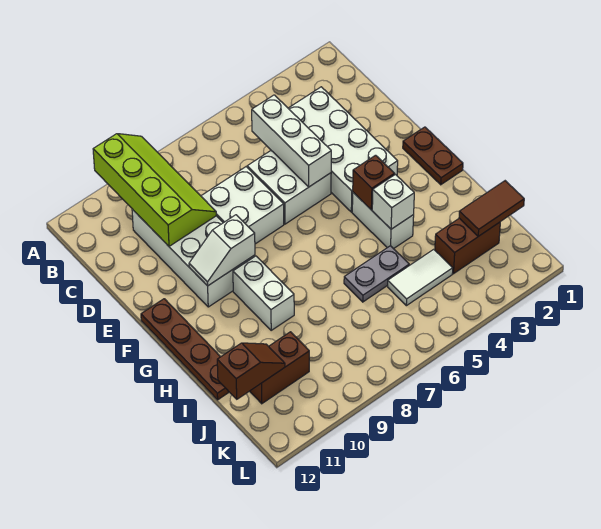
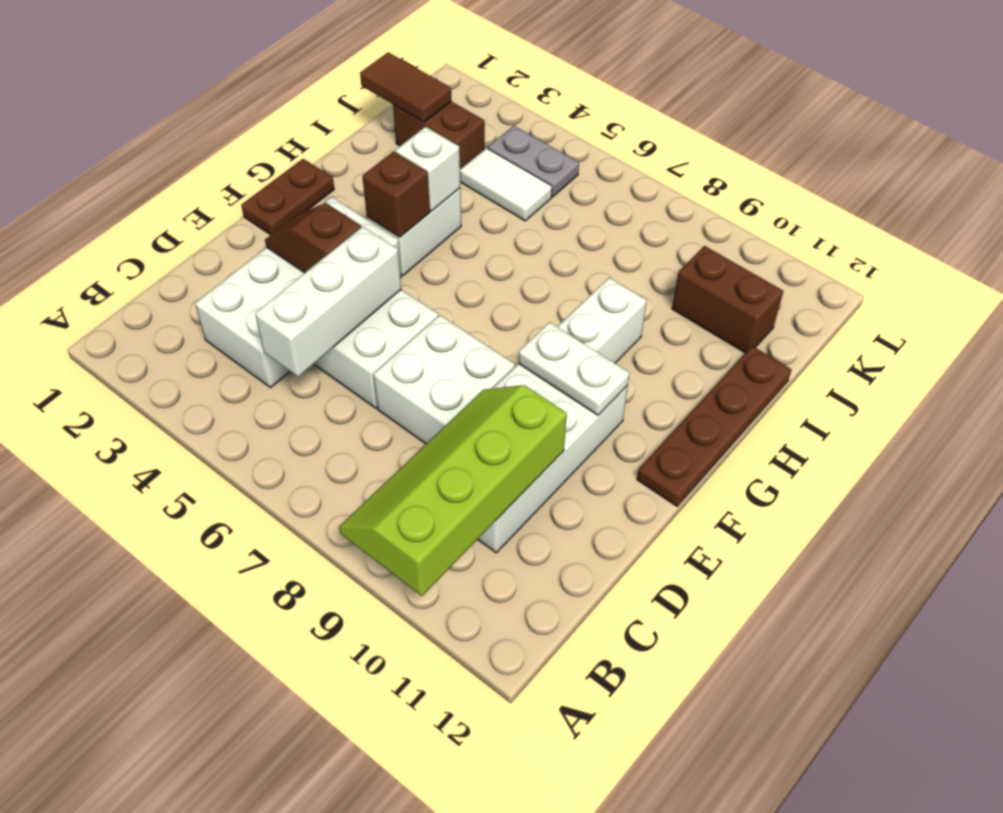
white slope F9:F10 level 2 top 9 -> white plate F9:F10 level 2
grey plate I5:I6 level 1 -> grey plate K4:K5 level 1
brown slope J11:J12 level 2 top 12 -> brown slope E3:E4 level 2 top 4

